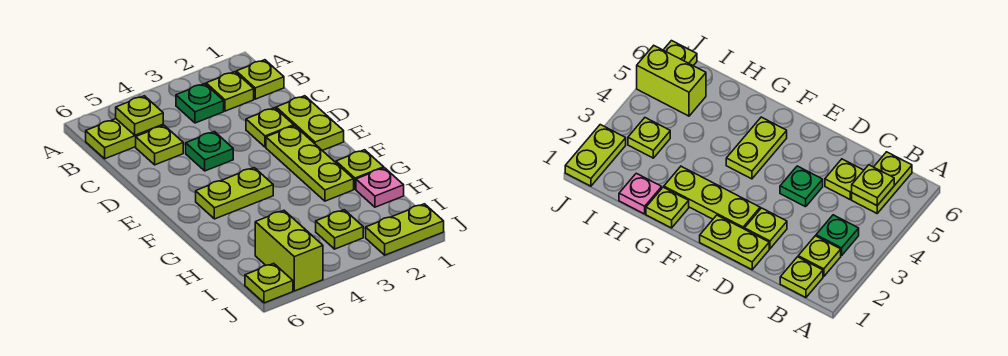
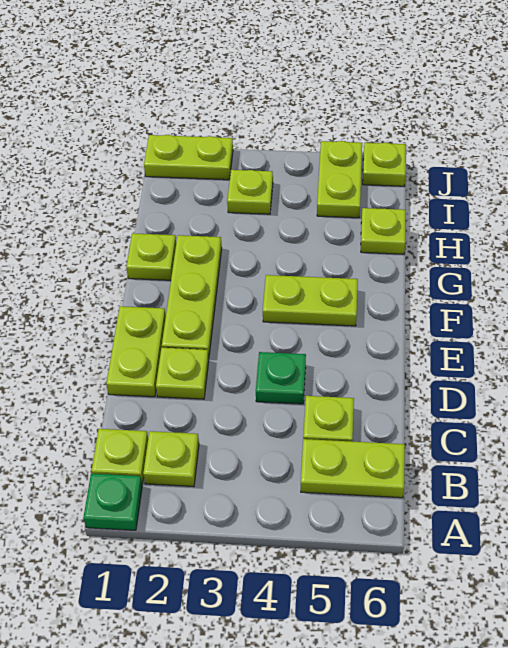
green plate B3 level 1 -> green plate A1 level 1
lime plate B5 level 2 -> lime plate H6 level 1
pink plate H1 level 1 -> none
lime brick I5:J5 level 1 -> lime plate I5:J5 level 1

